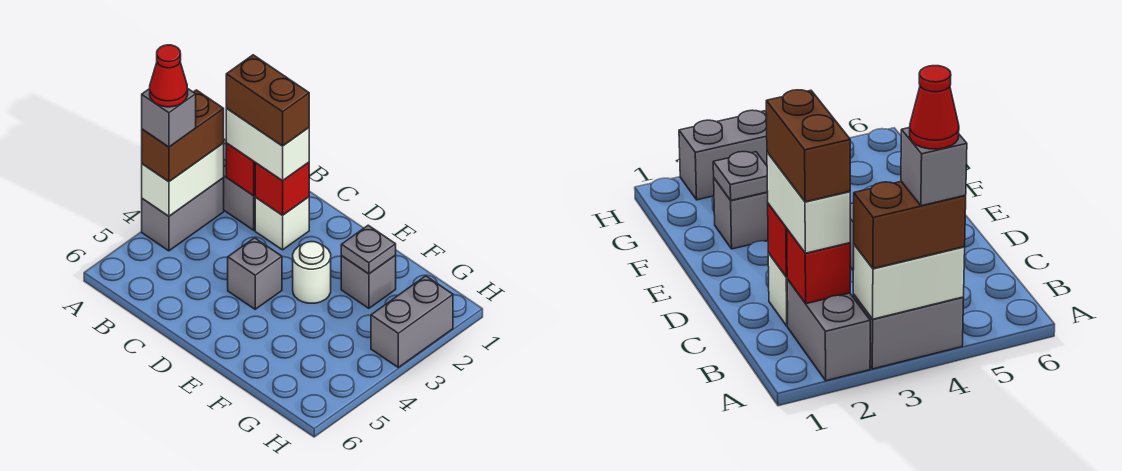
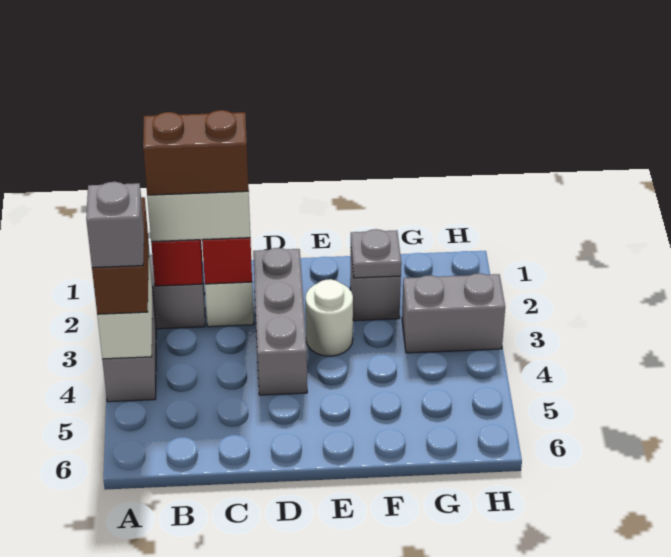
red cone A4 level 5 -> none
grey brick D4 level 1 -> grey brick D2:D4 level 1
grey brick H2:H3 level 1 -> grey brick G3:H3 level 1

